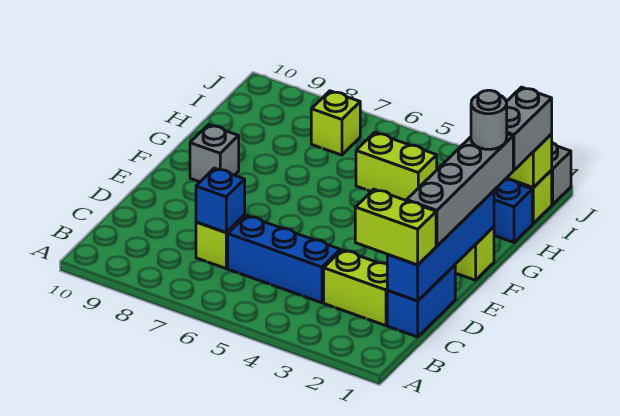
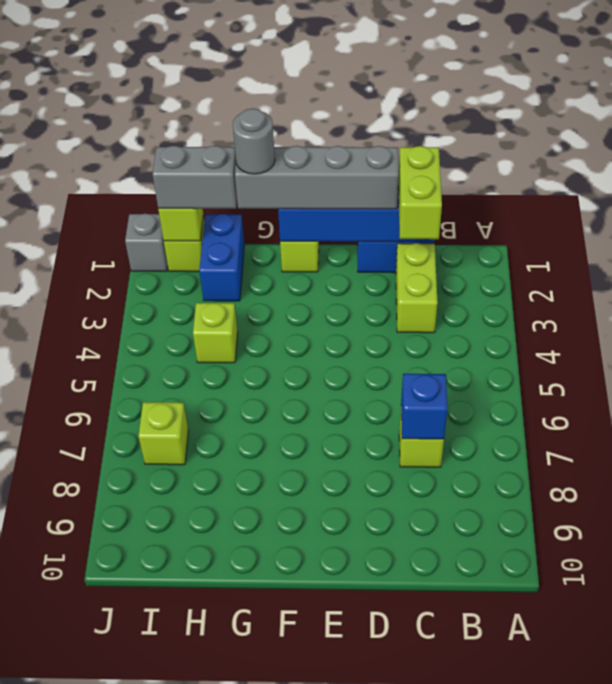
blue brick C4:C6 level 1 -> none
grey brick F9 level 1 -> none
lime brick H4:H5 level 1 -> lime brick H4 level 1

